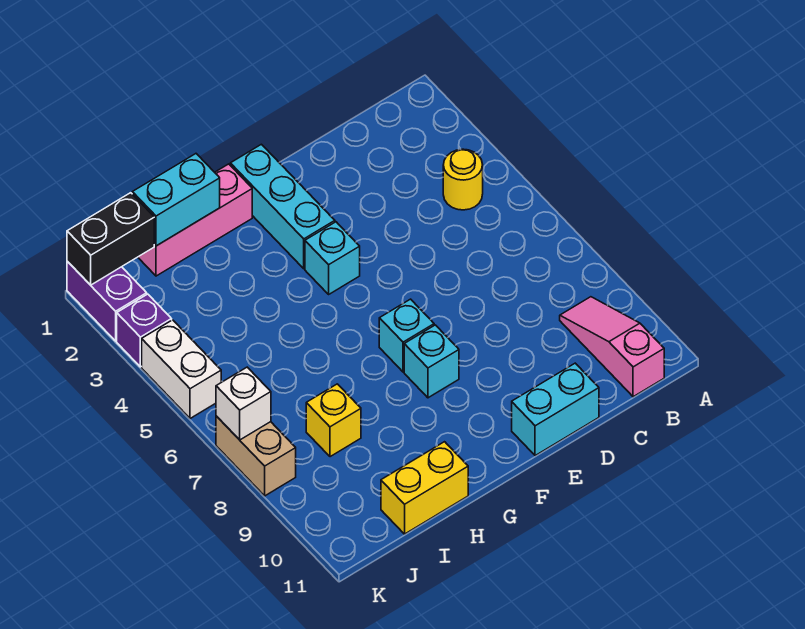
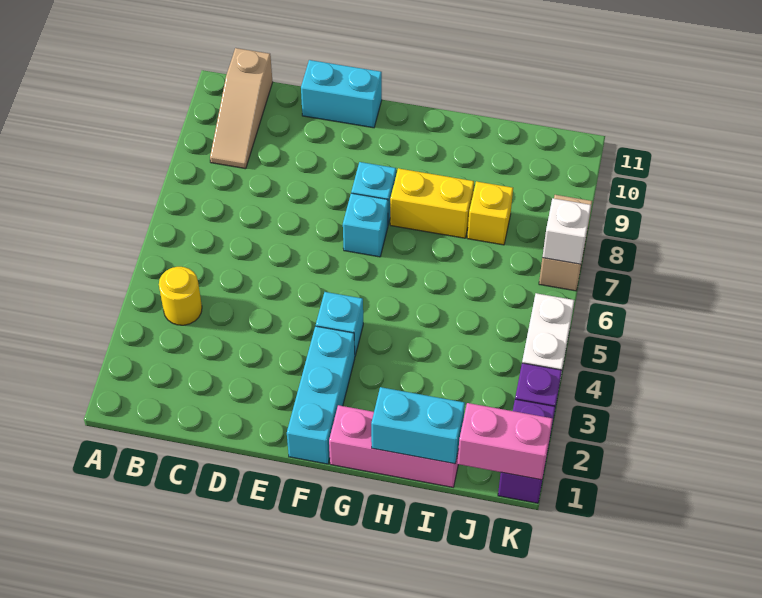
pink slope B9:B11 level 1 top 11 -> tan slope B9:B11 level 1 top 11
yellow brick H11:I11 level 1 -> yellow brick G8:H8 level 1
black brick J1:K1 level 2 -> pink brick J1:K1 level 2

